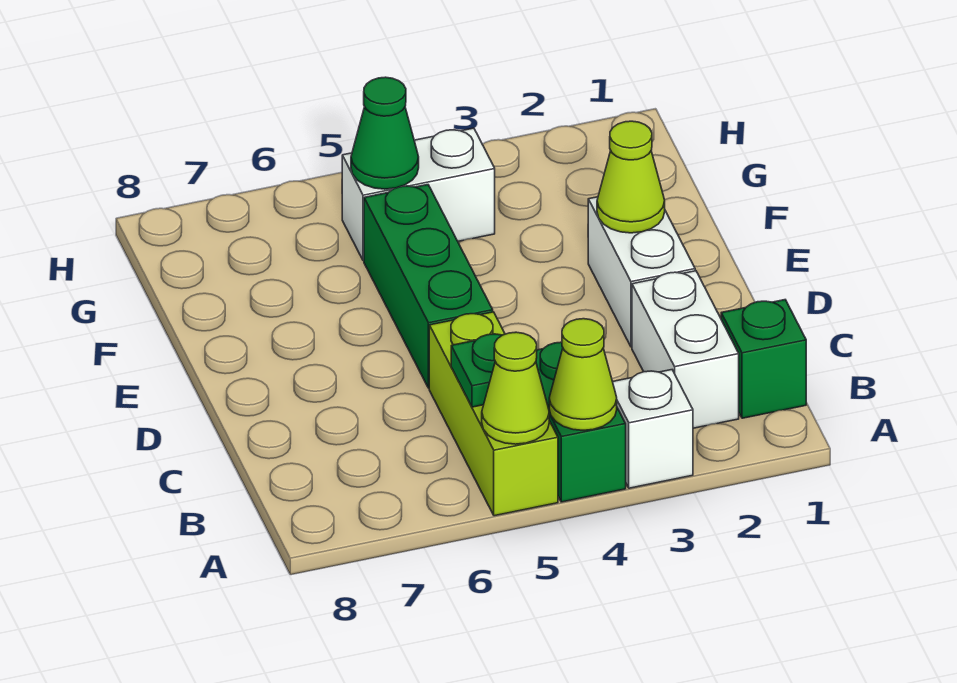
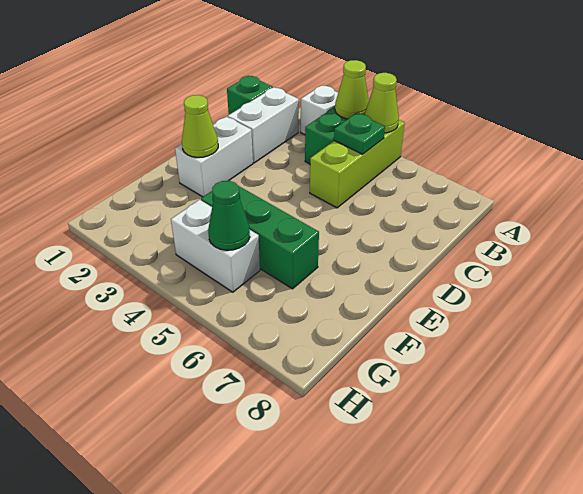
green brick D5:F5 level 1 -> green brick F4:F6 level 1

